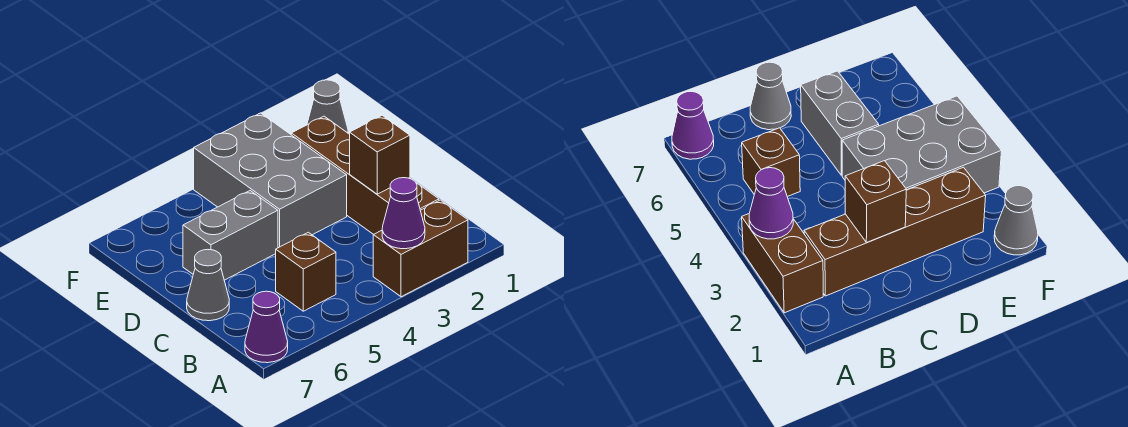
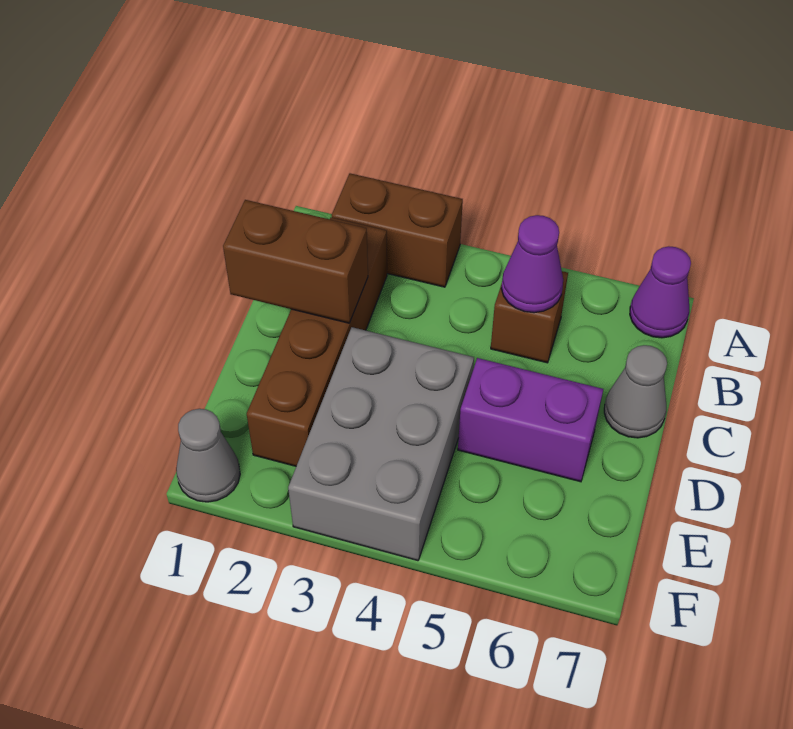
purple cone A3 level 2 -> purple cone B5 level 2
brown brick C2 level 2 -> brown brick C1:C2 level 2
grey brick D5:D6 level 1 -> purple brick D5:D6 level 1

